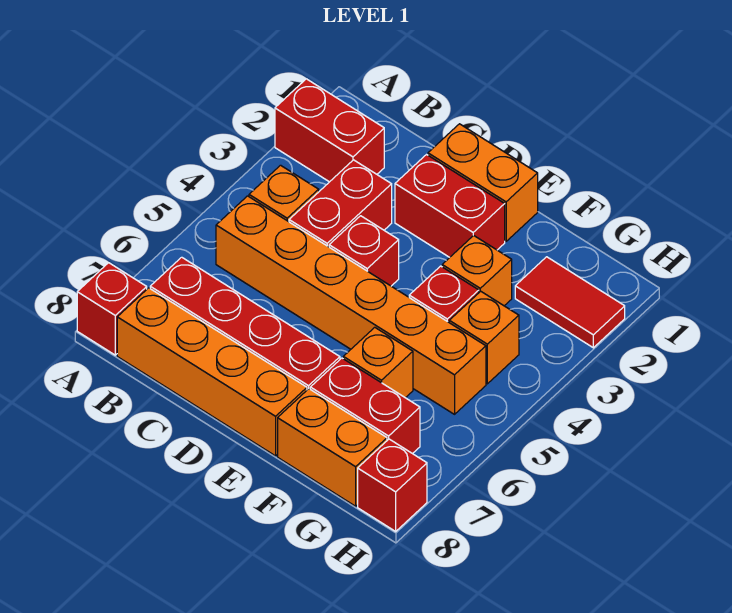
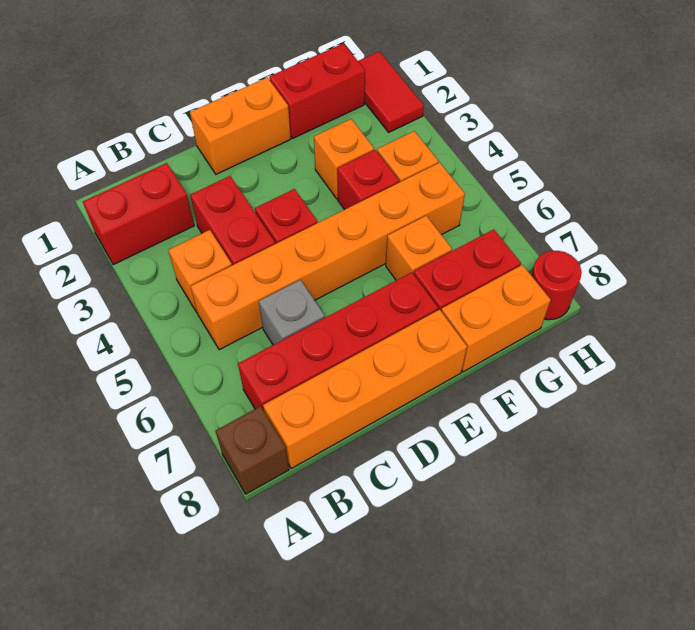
red brick A8 level 1 -> brown brick A8 level 1
none -> grey brick C6 level 1
red brick D2:E2 level 1 -> red brick F1:G1 level 1
red tile G2:H2 level 1 -> red tile H1:H2 level 1
red brick H8 level 1 -> red round brick H8 level 1

